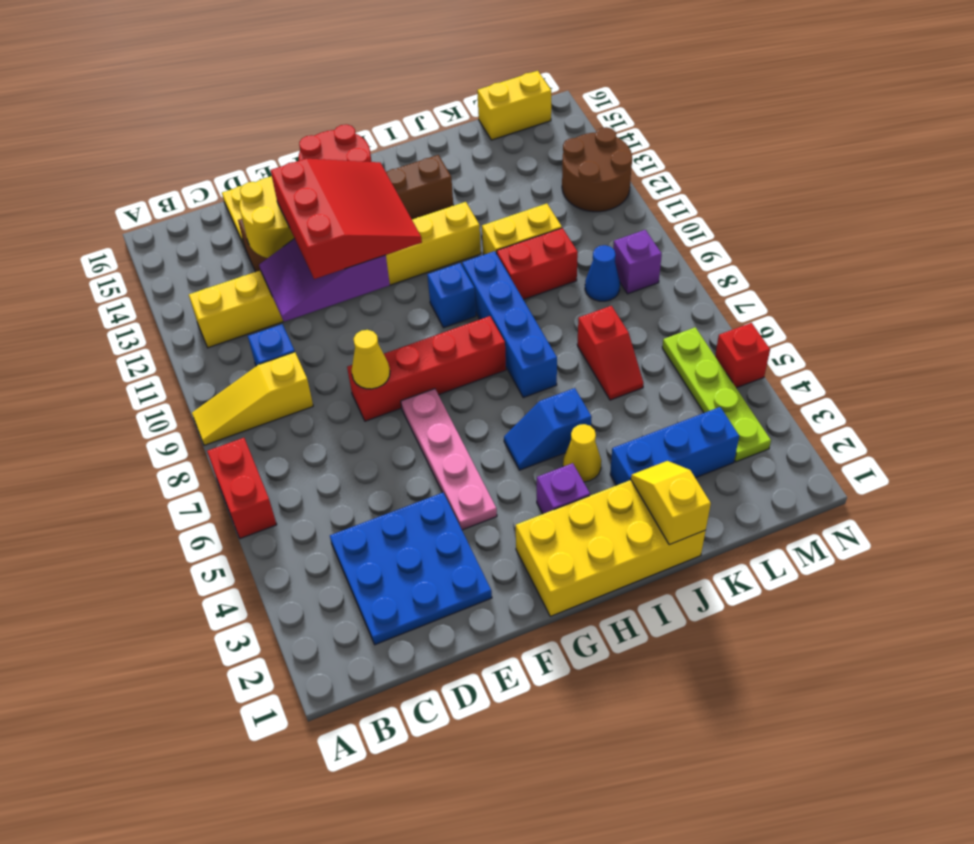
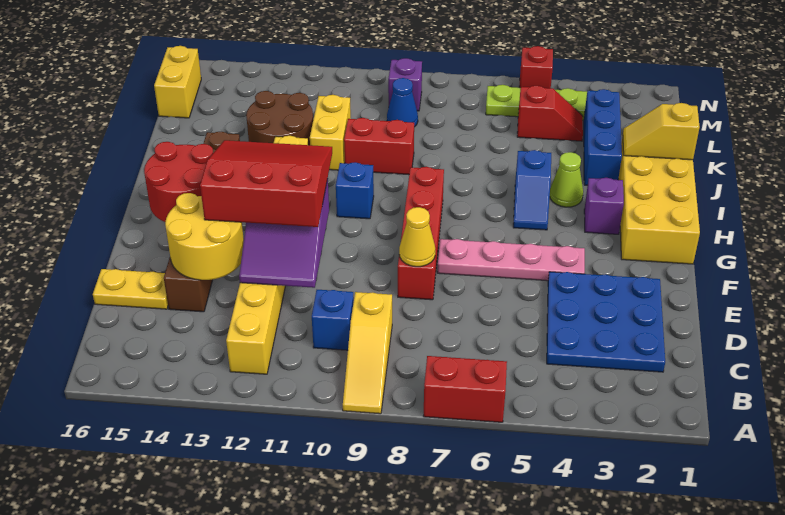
yellow cone I4 level 1 -> lime cone I4 level 1
blue brick I7:I10 level 1 -> none
red brick J10:K10 level 1 -> red brick J9:J10 level 1
red slope K6:K7 level 1 top 7 -> red slope L4:L5 level 1 top 5
brown round brick M12:N13 level 1 -> brown round brick J12:K13 level 1

